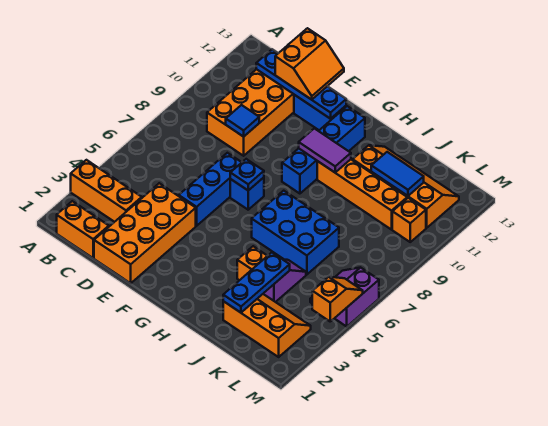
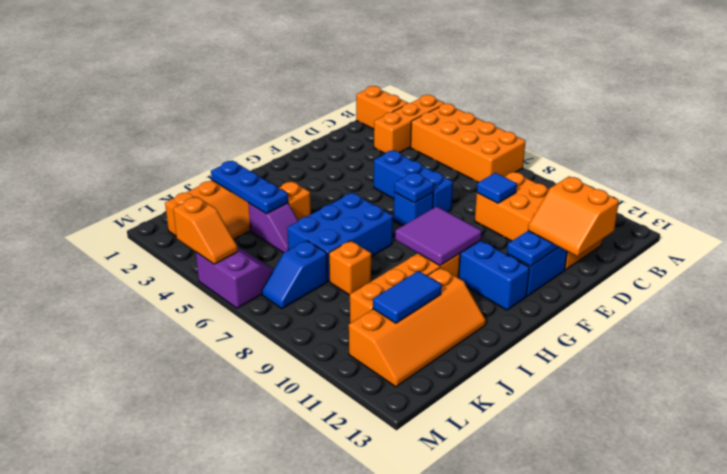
orange brick B1:C1 level 1 -> orange brick B1:B2 level 1
orange brick D1:E4 level 1 -> orange brick A4:B7 level 1
purple tile G10:H10 level 2 -> purple tile G9:H10 level 2
none -> blue slope K7:L7 level 1 top K
orange brick L10 level 1 -> orange brick J8 level 1

